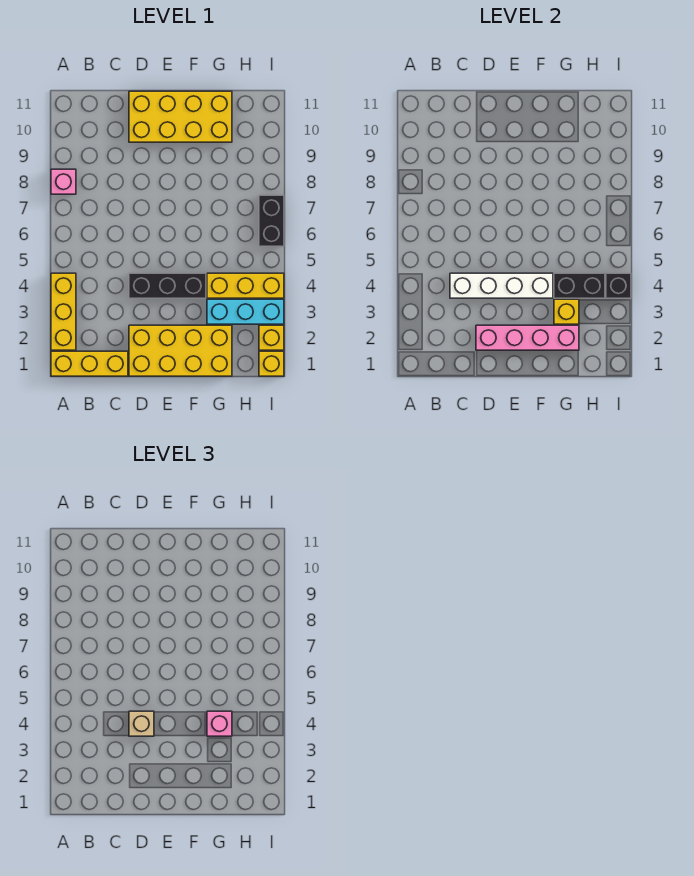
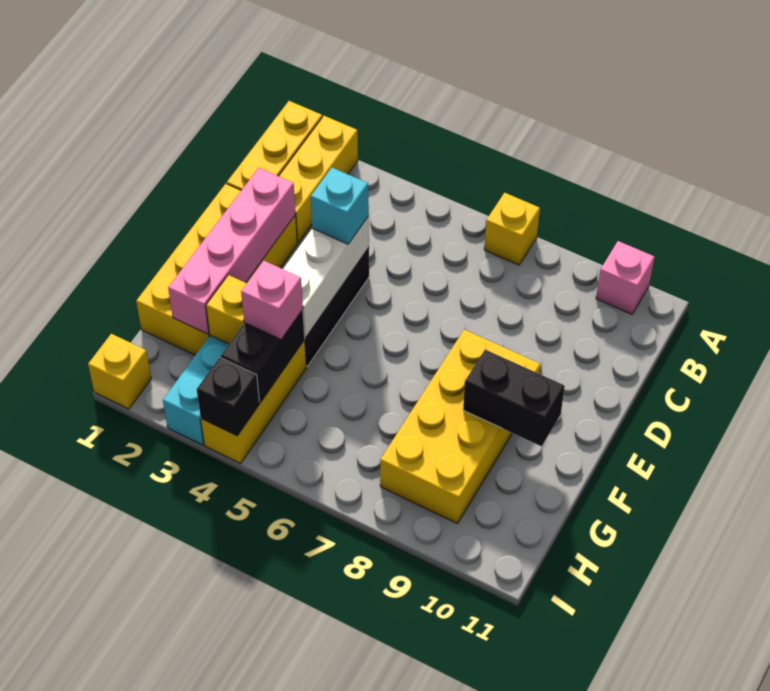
yellow brick A2:A4 level 1 -> yellow brick A2:C2 level 1
pink brick A8 level 1 -> pink brick A10 level 1
white brick C4:F4 level 2 -> white brick D4:F4 level 2
tan brick D4 level 3 -> cyan brick D4 level 3
yellow brick D10:G11 level 1 -> yellow brick E8:H9 level 1
yellow brick I2 level 1 -> yellow brick A7 level 1
black brick I6:I7 level 1 -> black brick F9:F10 level 2

